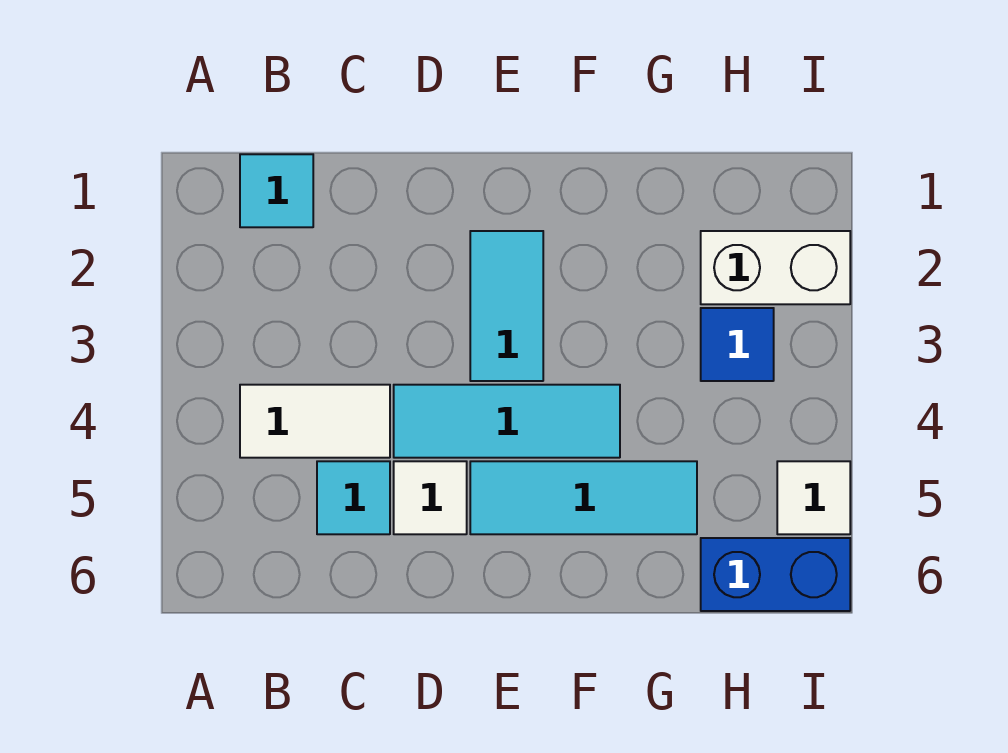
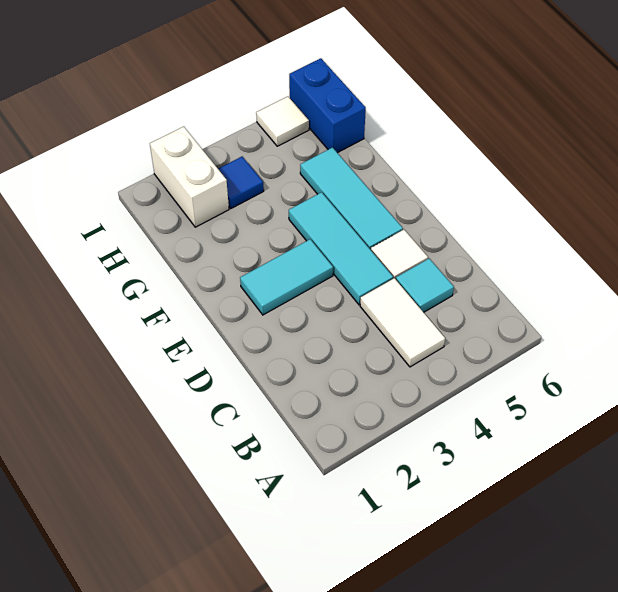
cyan tile B1 level 1 -> none

